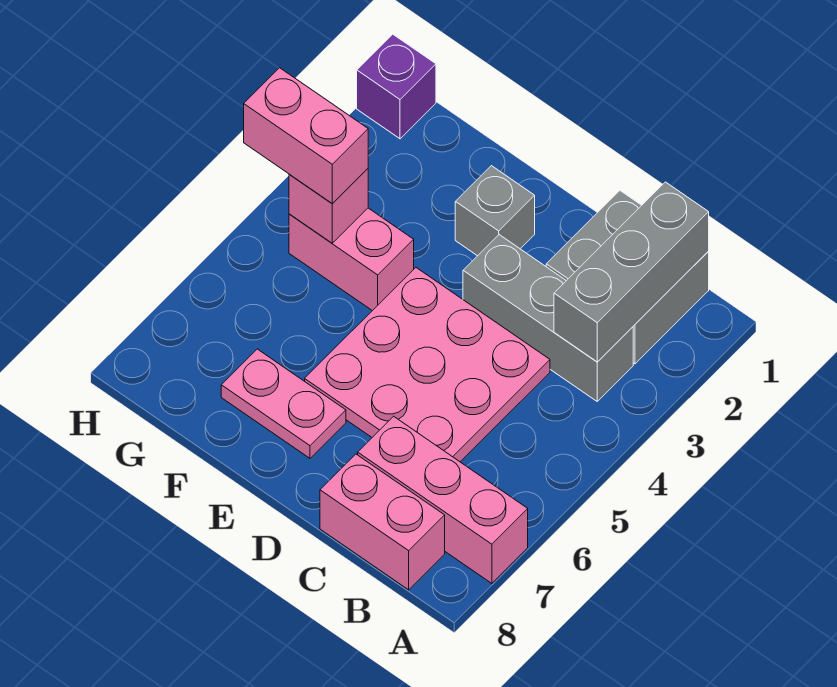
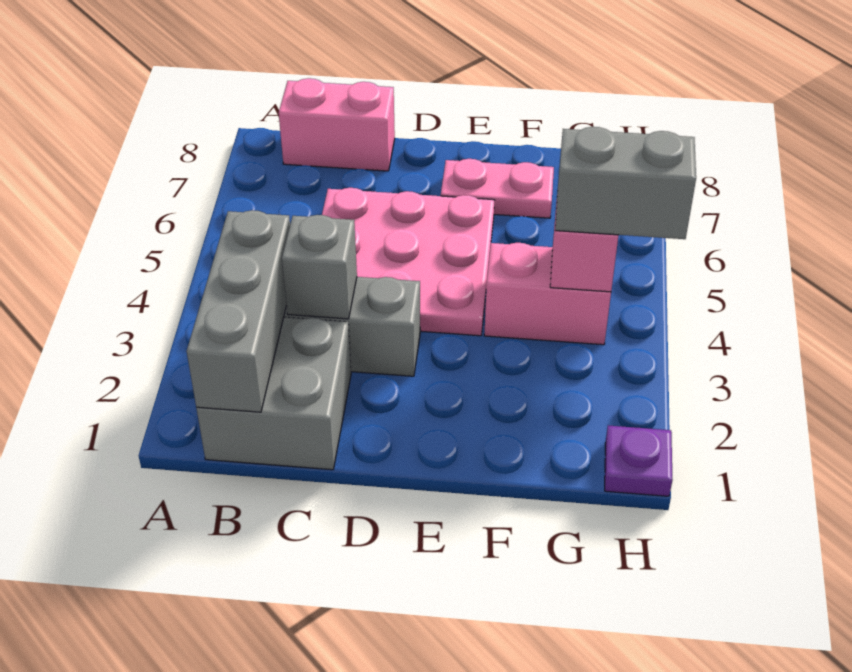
pink brick A7:C7 level 1 -> none
grey brick E2 level 1 -> grey brick C3 level 2
pink brick G4:H4 level 3 -> grey brick G4:H4 level 3
purple brick H1 level 1 -> purple plate H1 level 1

